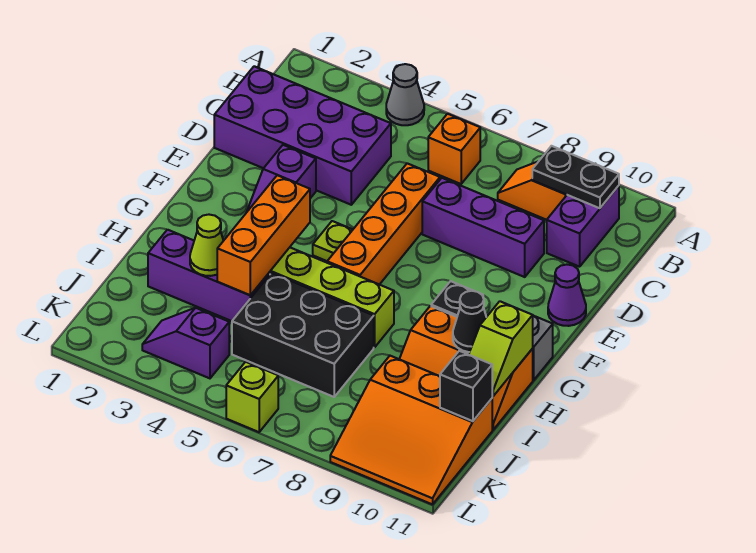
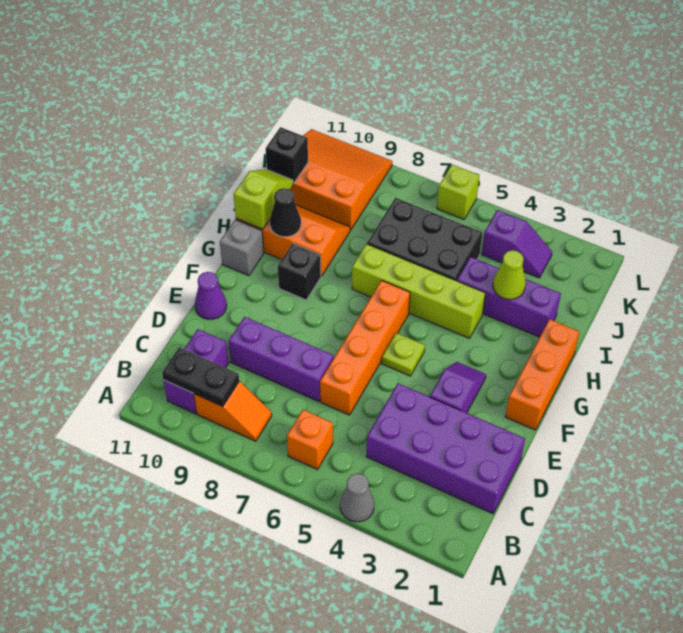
orange brick G4:I4 level 2 -> orange brick F1:H1 level 1

